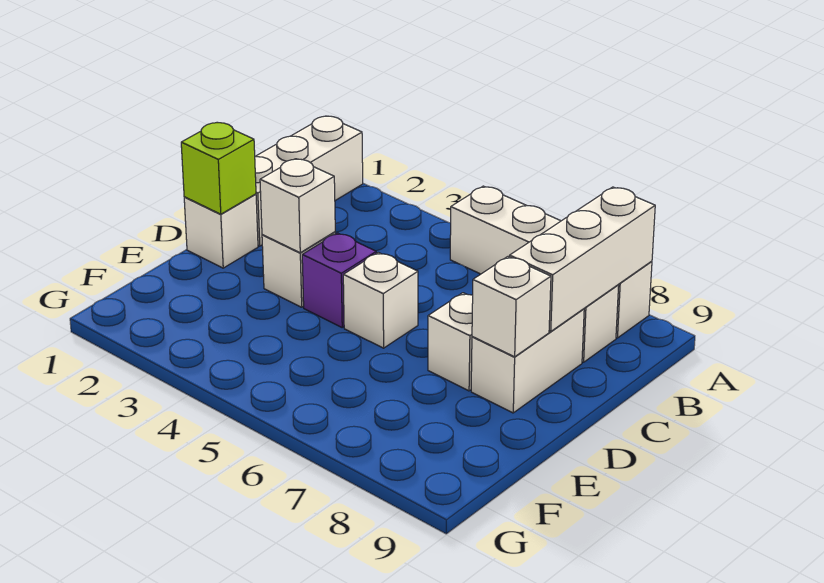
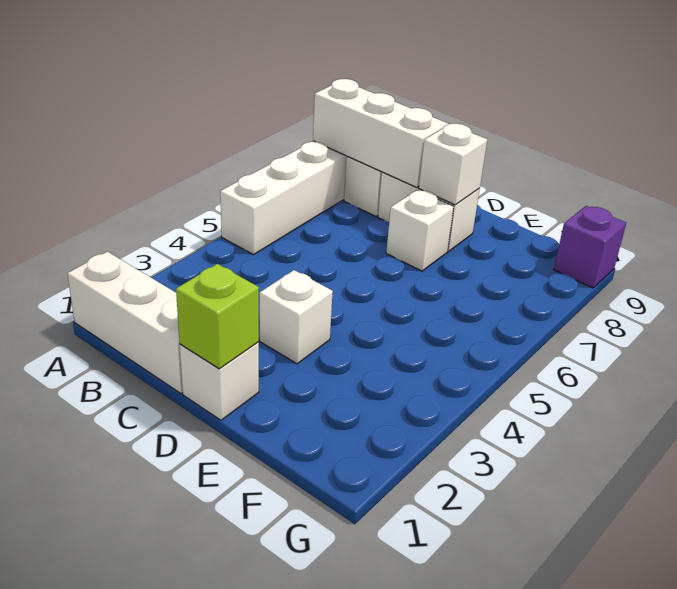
white brick D3 level 2 -> none
purple brick D4 level 1 -> purple brick G9 level 1
white brick D5 level 1 -> none

